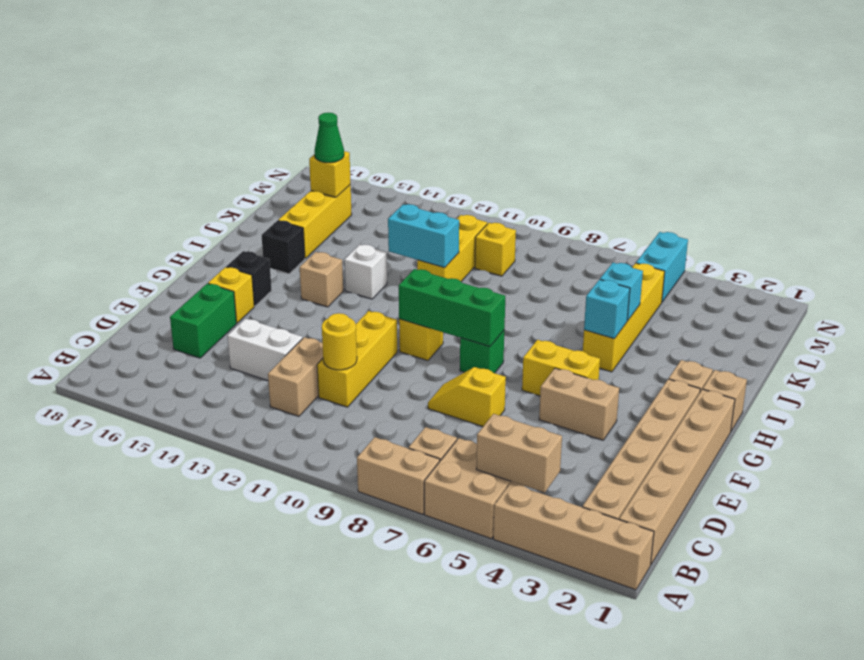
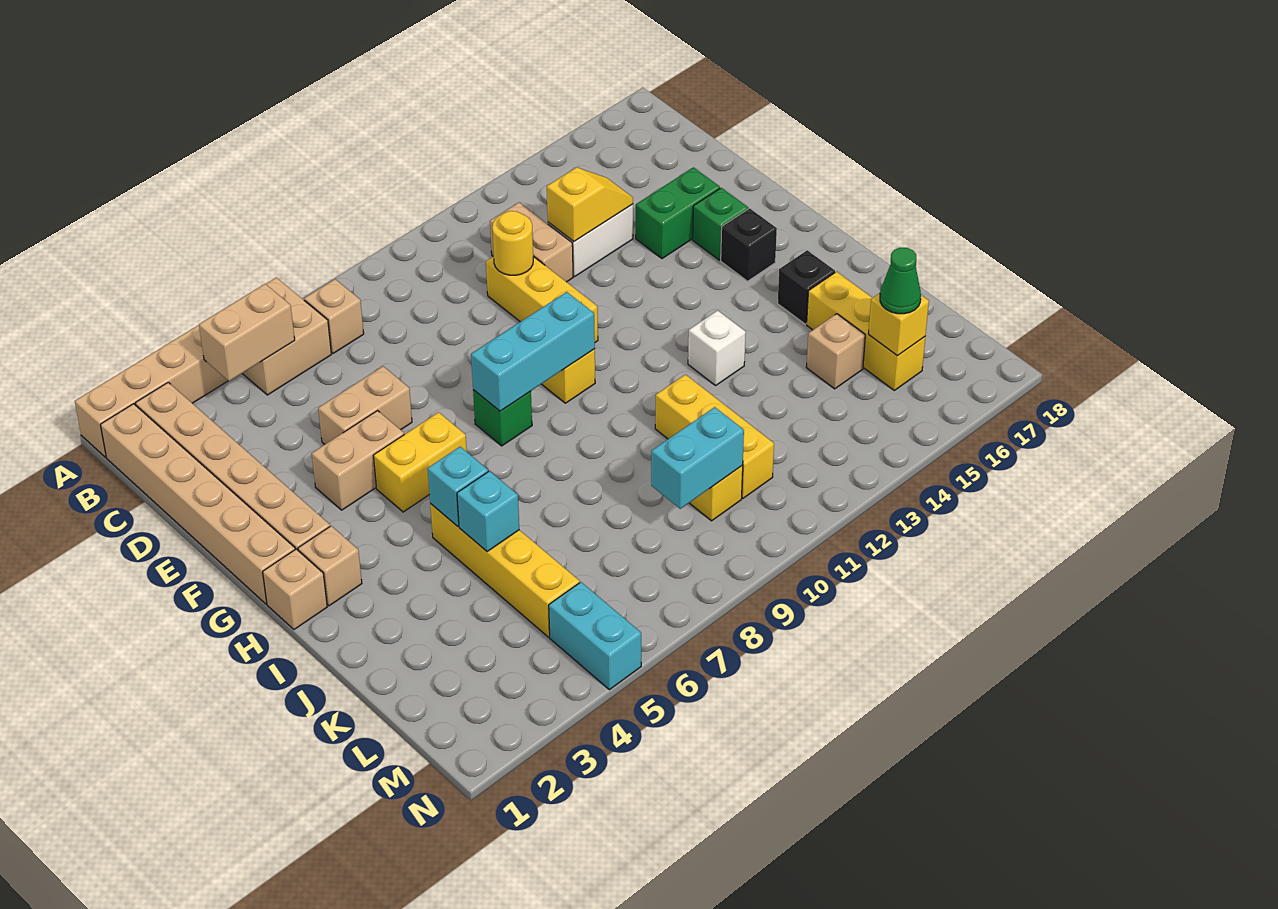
tan brick A7:A8 level 1 -> tan brick E5:E6 level 1
green brick D16:E16 level 1 -> green brick E15:E16 level 1
yellow slope E7:E8 level 1 top 7 -> yellow slope D13:D14 level 2 top 13
yellow brick F16 level 1 -> green brick F16 level 1
green brick G8:G10 level 2 -> cyan brick G8:G10 level 2
tan brick H14 level 1 -> tan brick K15 level 1
cyan brick J11:J12 level 2 -> cyan brick L9:L10 level 2

